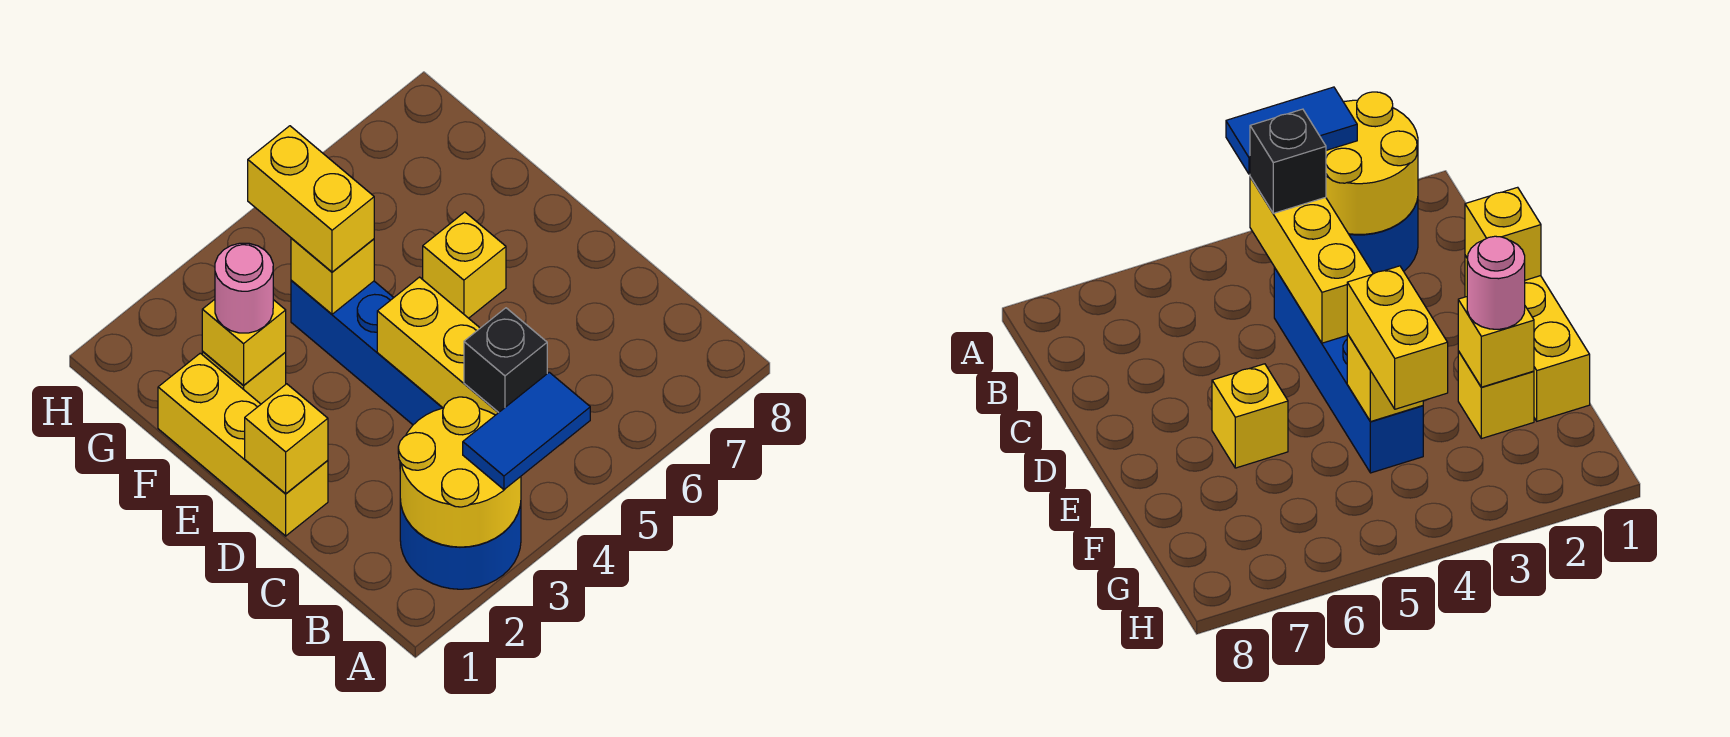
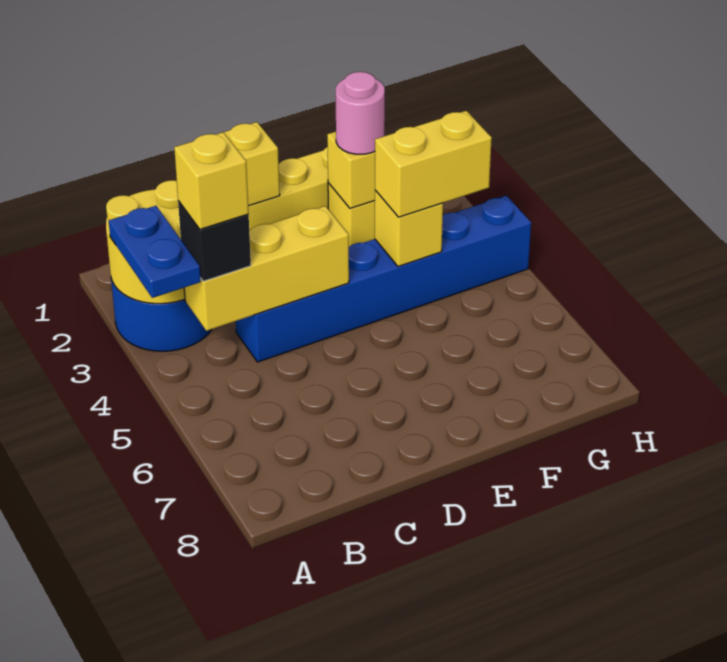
blue tile A3:A4 level 3 -> blue plate A3:A4 level 3
blue brick C4:F4 level 1 -> blue brick C4:H4 level 1
yellow brick E6 level 1 -> yellow brick B4 level 4

